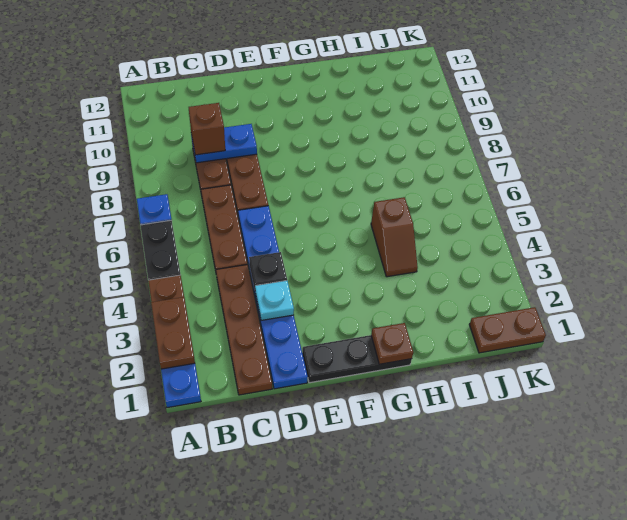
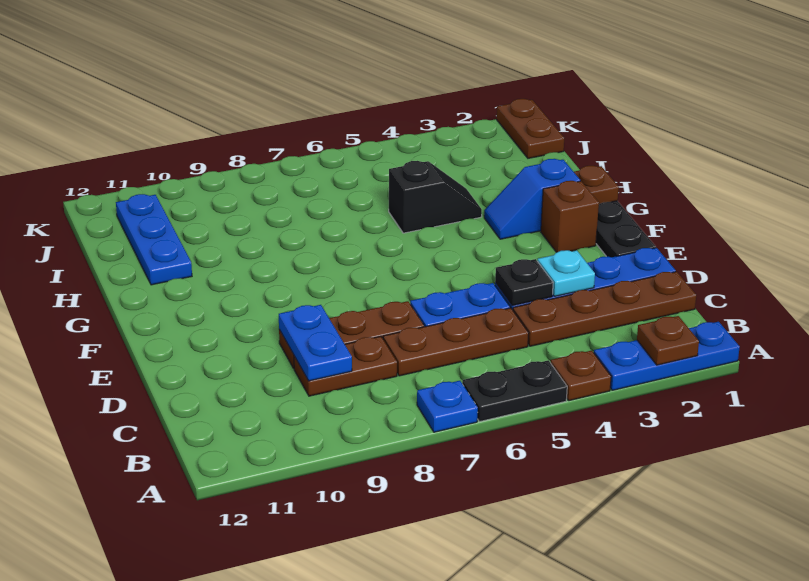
brown plate A2:A3 level 2 -> brown plate A2 level 2
brown brick C9 level 3 -> brown brick F2 level 1
none -> blue slope G2:G3 level 1 top 2
brown slope H4:H5 level 1 top 5 -> black slope H4:H5 level 1 top 5
none -> blue plate H11:J11 level 1

